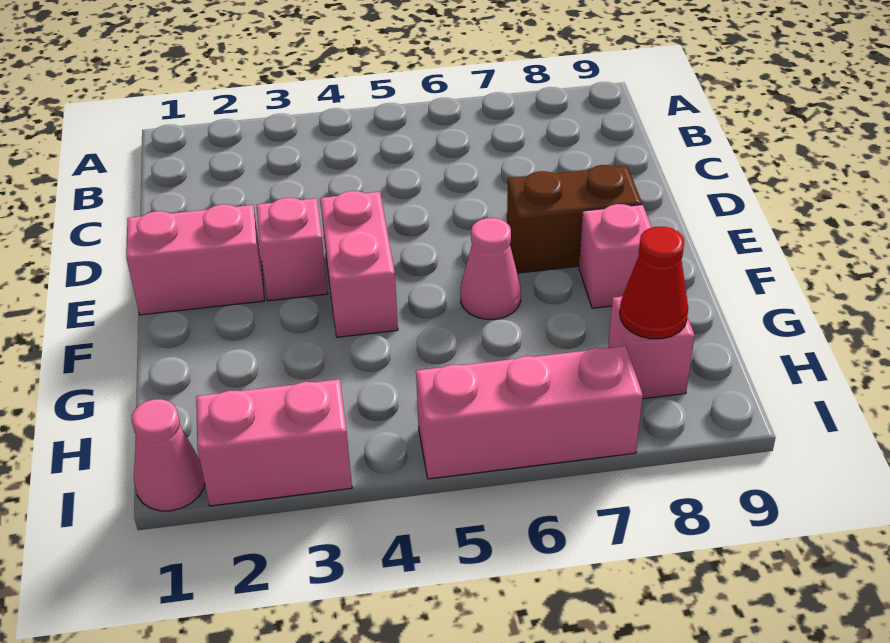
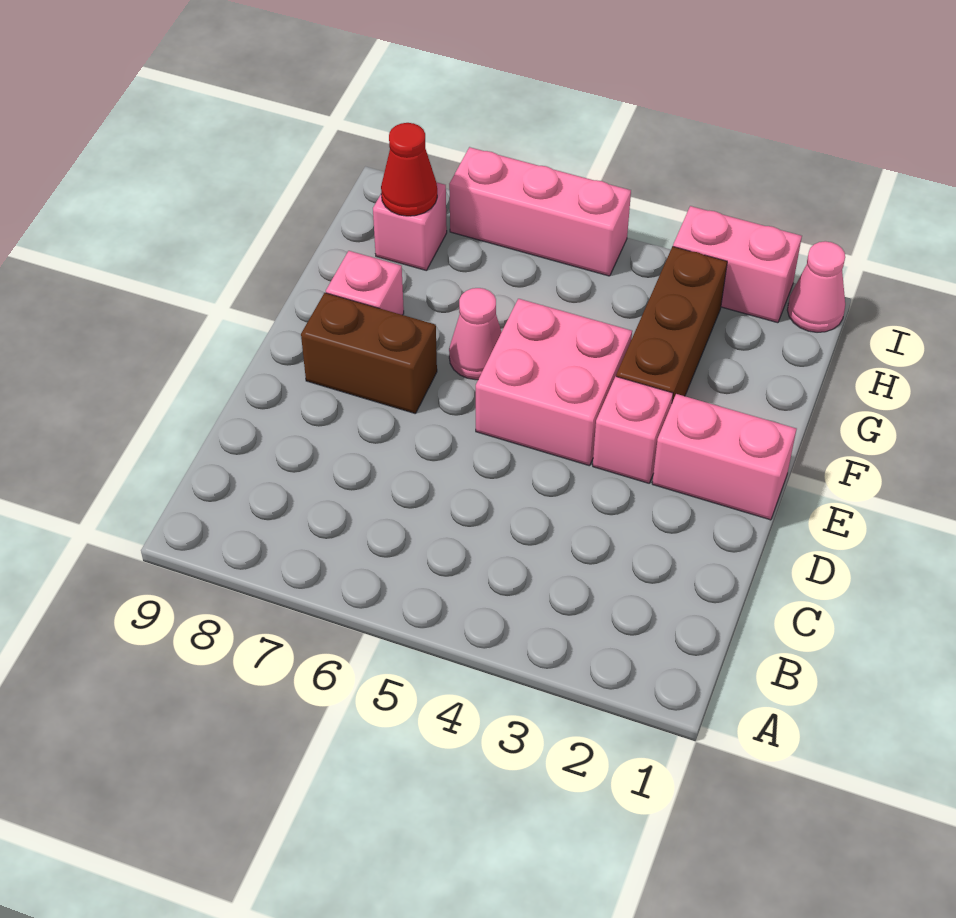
pink brick E4:F4 level 1 -> pink brick E4:F5 level 1
none -> brown brick F3:H3 level 1

